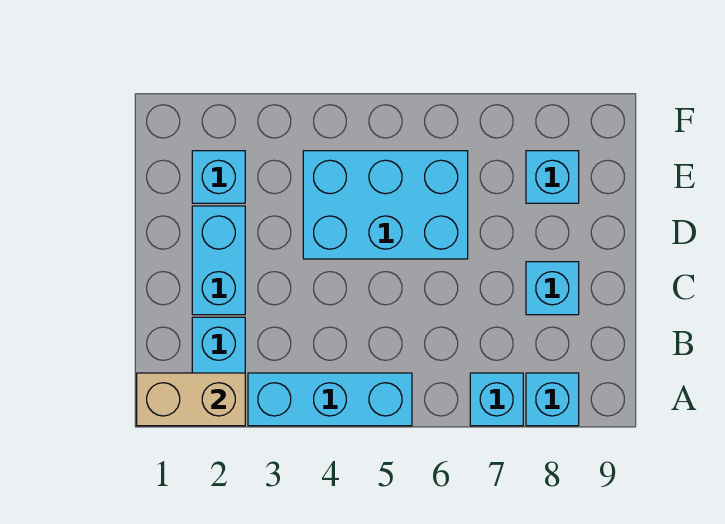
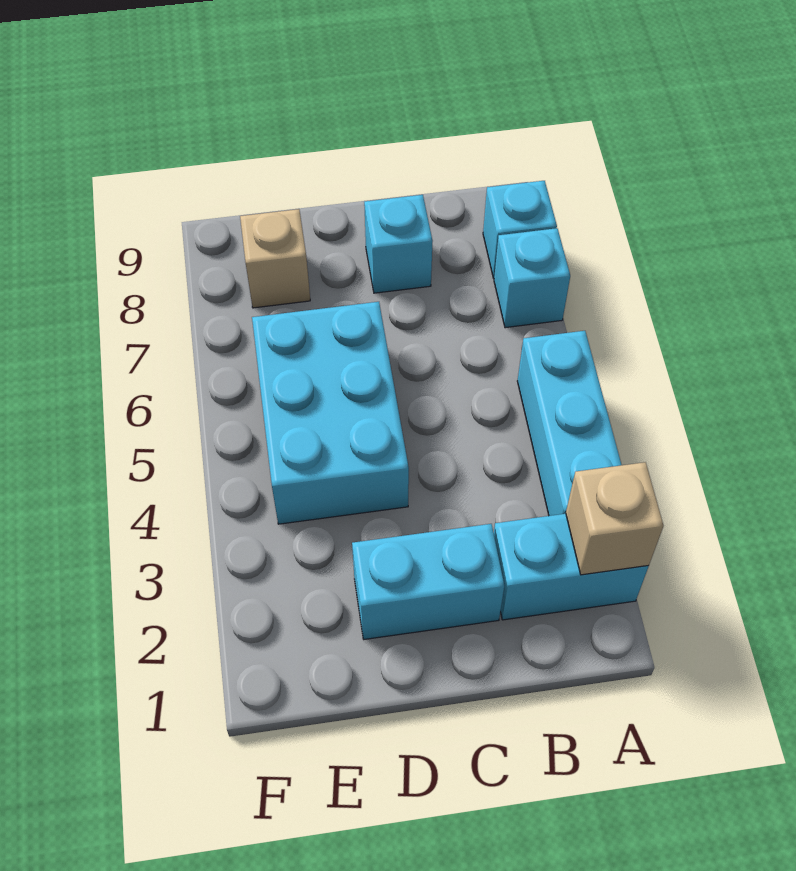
tan brick A1:A2 level 2 -> tan brick A2 level 2
cyan brick E2 level 1 -> none
cyan brick E8 level 1 -> tan brick E8 level 1

